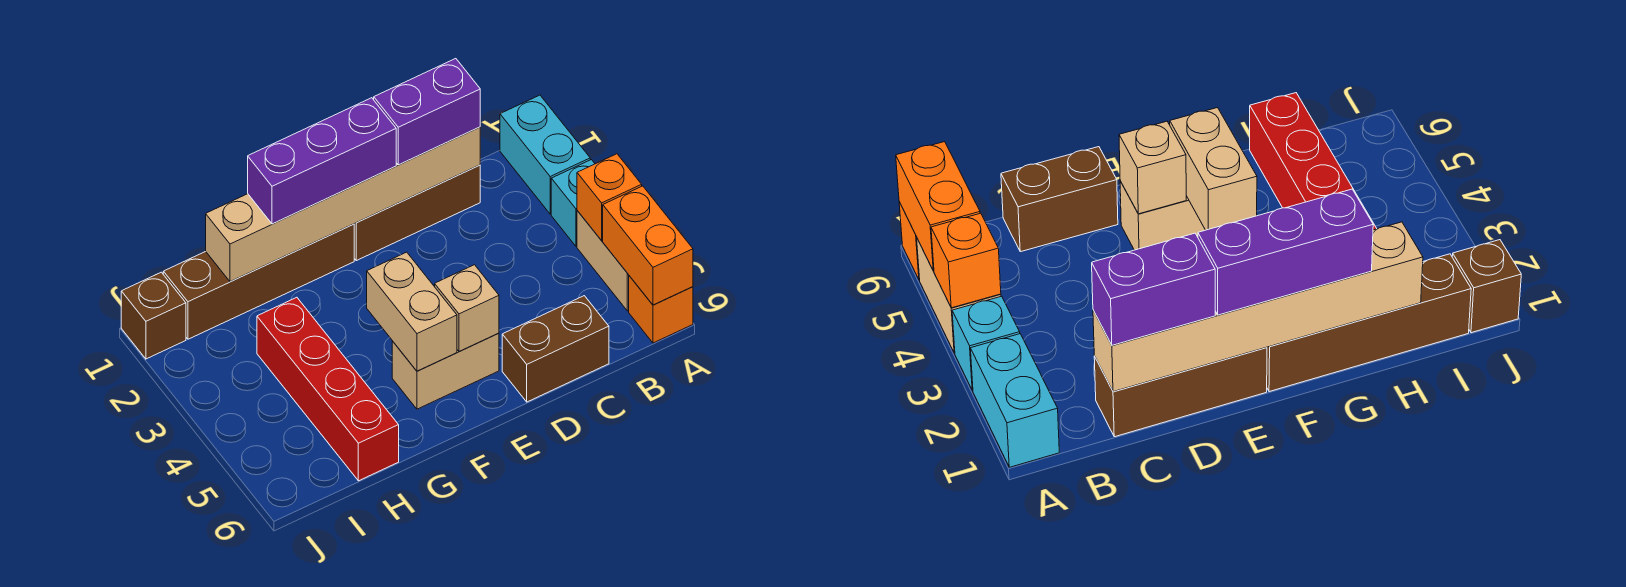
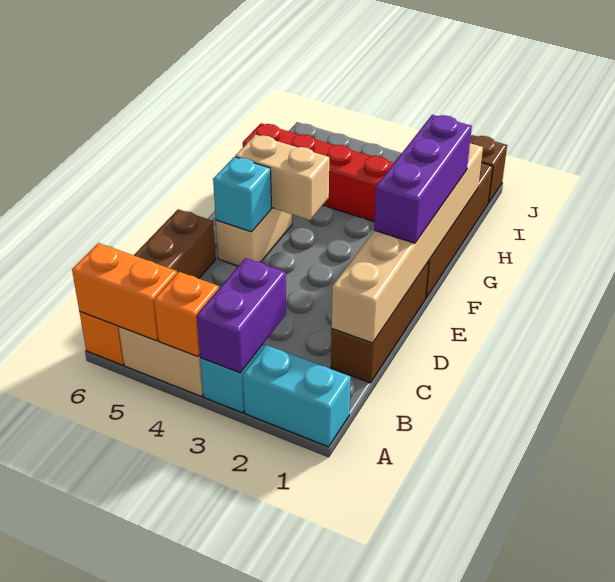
purple brick C1:D1 level 3 -> purple brick A3:B3 level 2
tan brick E5 level 2 -> cyan brick E5 level 2

